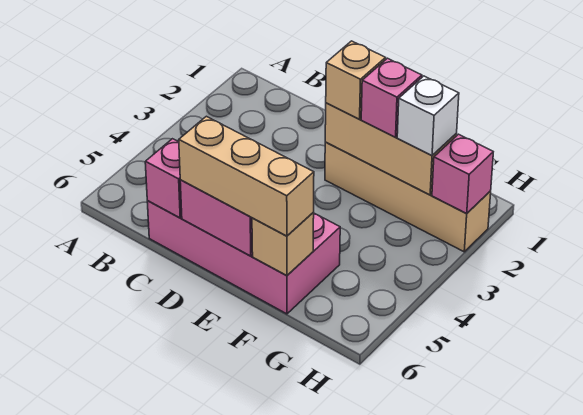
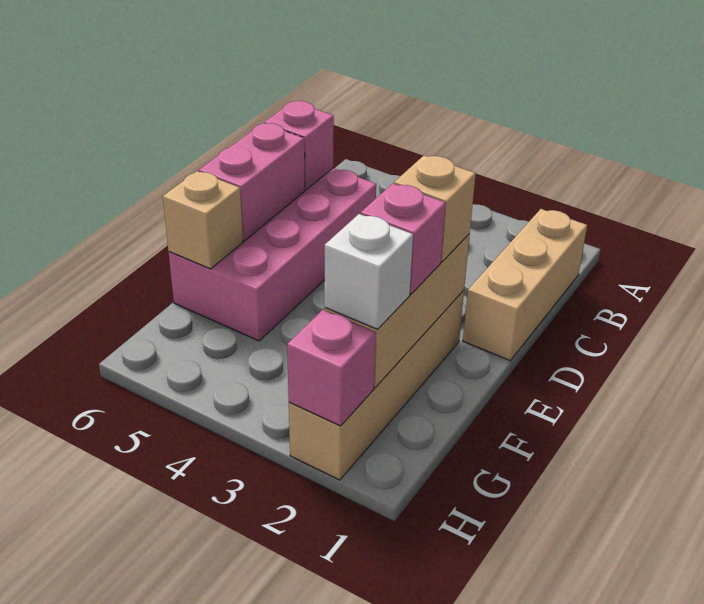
tan brick D6:F6 level 3 -> tan brick B1:D1 level 1

